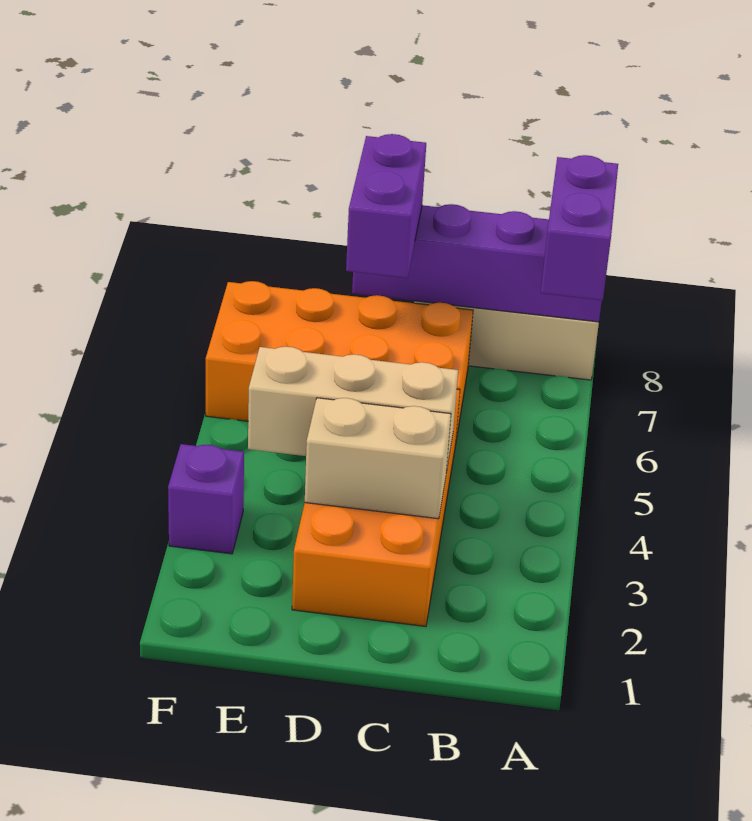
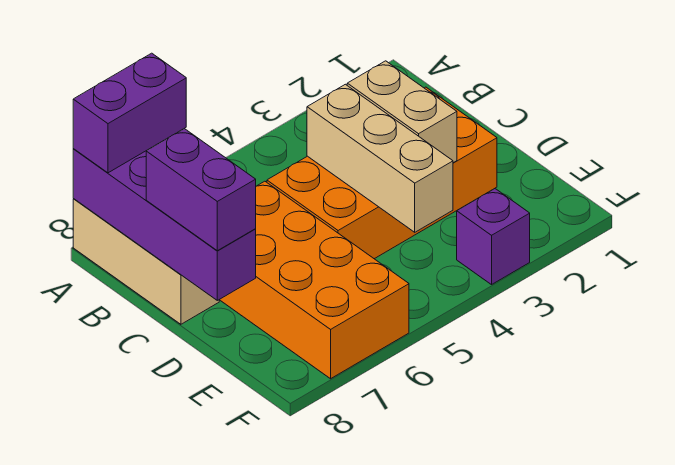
purple brick D7:D8 level 3 -> purple brick C8:D8 level 3

